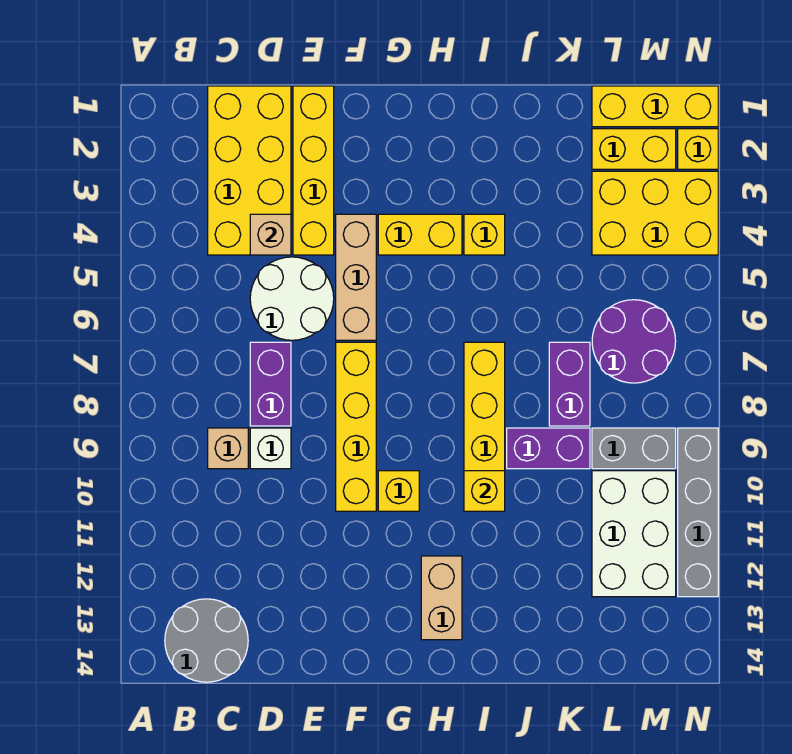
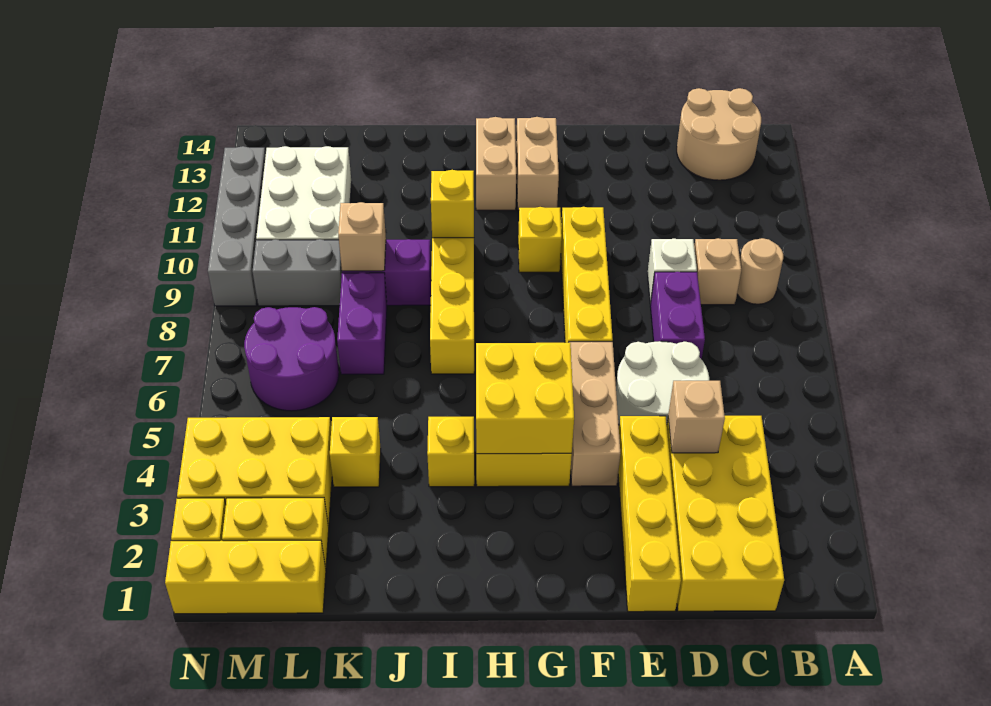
none -> tan round brick B9 level 1
grey round brick B13:C14 level 1 -> tan round brick B13:C14 level 1
none -> yellow brick G4:H5 level 2
none -> tan brick G12:G13 level 1
none -> yellow brick K4 level 1
none -> tan brick K9 level 2

